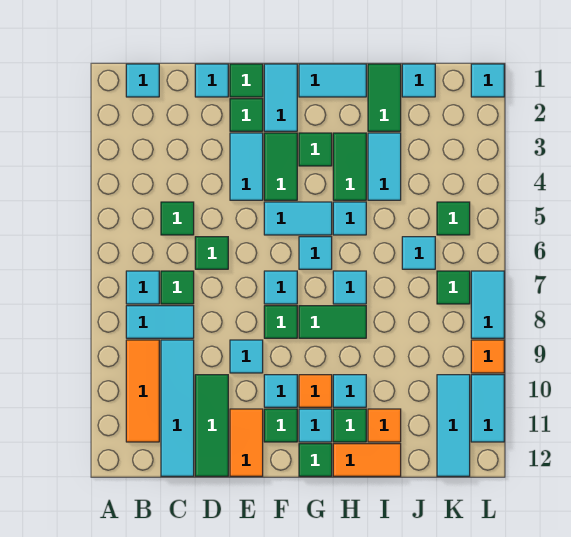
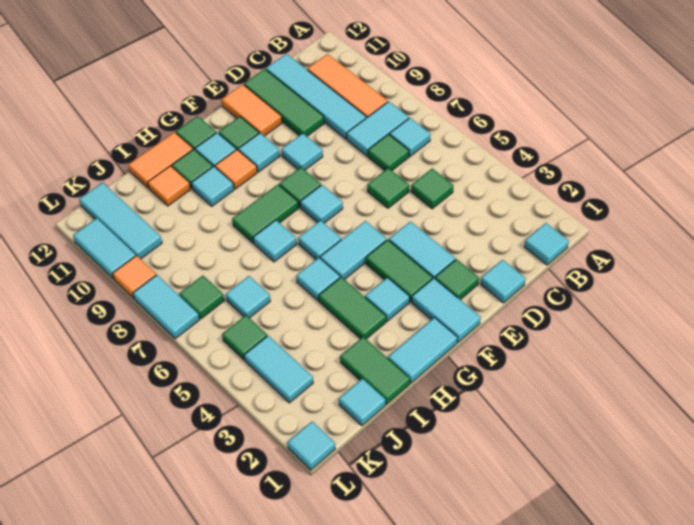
green tile E1 level 1 -> none
green tile G3 level 1 -> cyan tile G3 level 1
cyan tile I3:I4 level 1 -> cyan tile K3:K4 level 1

